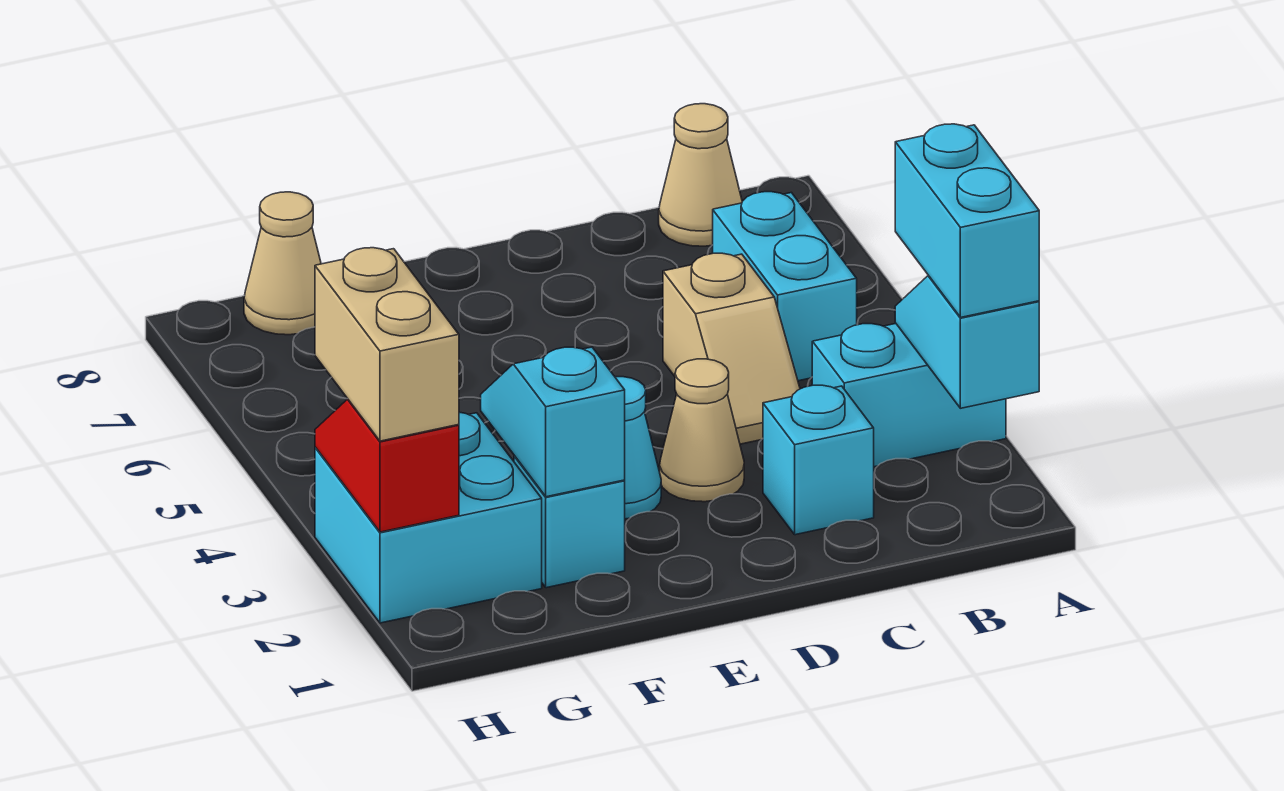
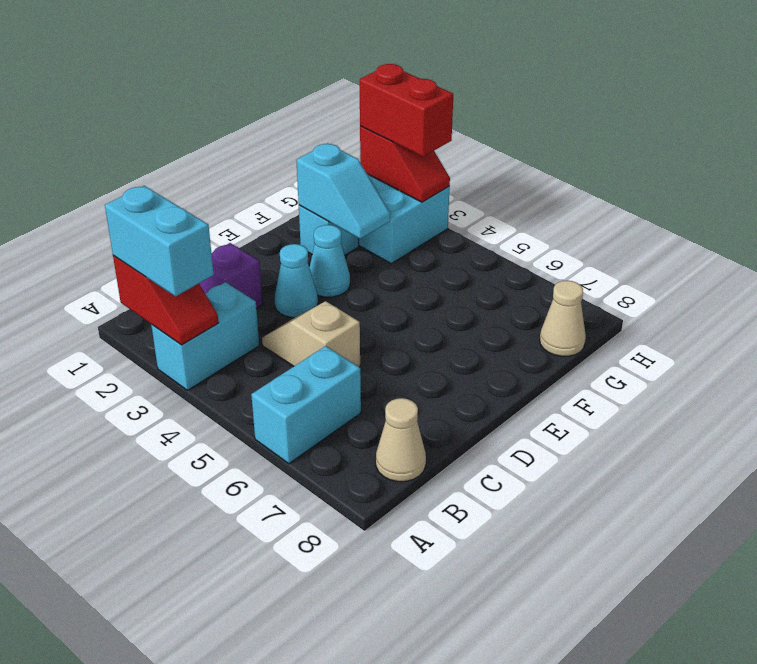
cyan slope A2:A3 level 2 top 2 -> red slope A2:A3 level 2 top 2
cyan brick B5:B6 level 1 -> cyan brick A6:B6 level 1
cyan brick C2 level 1 -> purple brick C2 level 1
tan cone D3 level 1 -> cyan cone D3 level 1
tan brick H2:H3 level 3 -> red brick H2:H3 level 3

